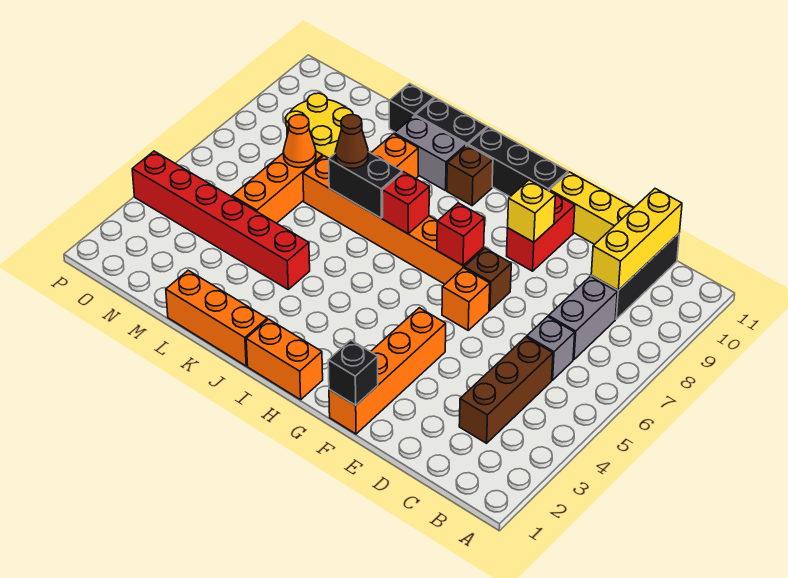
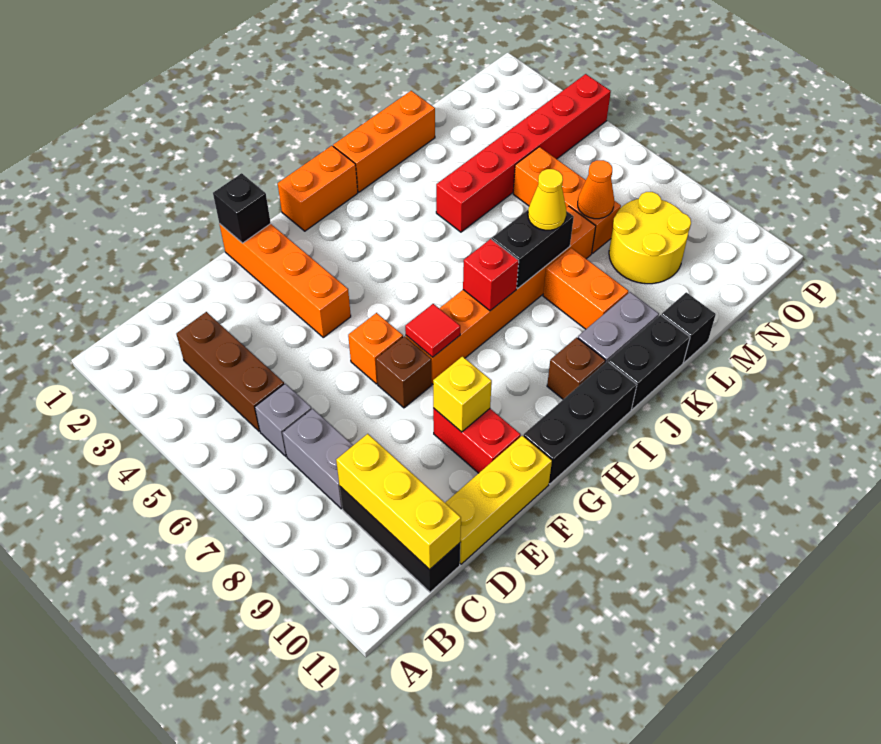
red brick G7 level 2 -> red tile G7 level 2
brown cone K7 level 3 -> yellow cone K7 level 3

